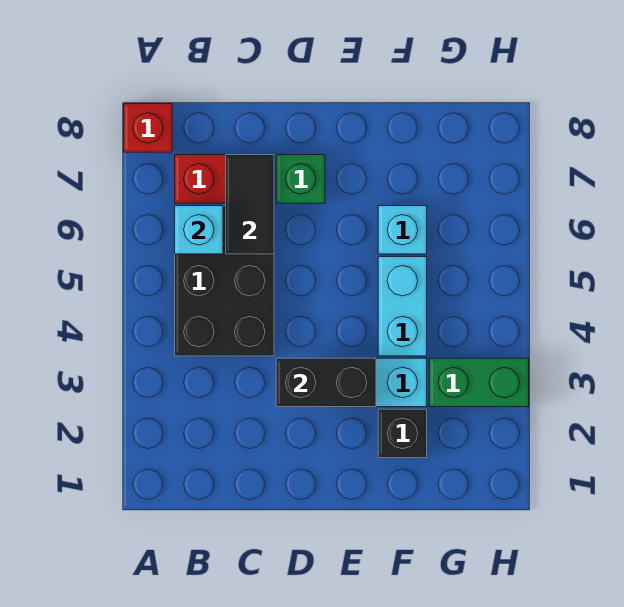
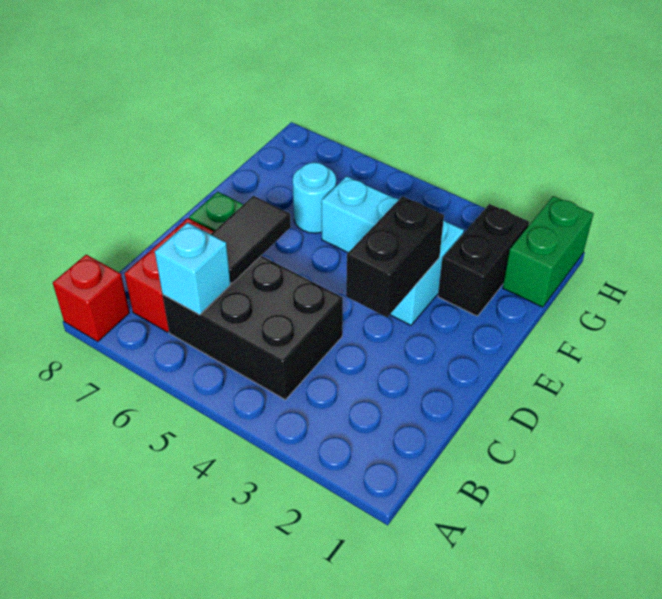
black tile C6:C7 level 2 -> black tile C6:D6 level 2
black brick F2 level 1 -> black brick F2:G2 level 1
cyan brick F6 level 1 -> cyan round brick F6 level 1
green brick G3:H3 level 1 -> green brick G1:H1 level 1

